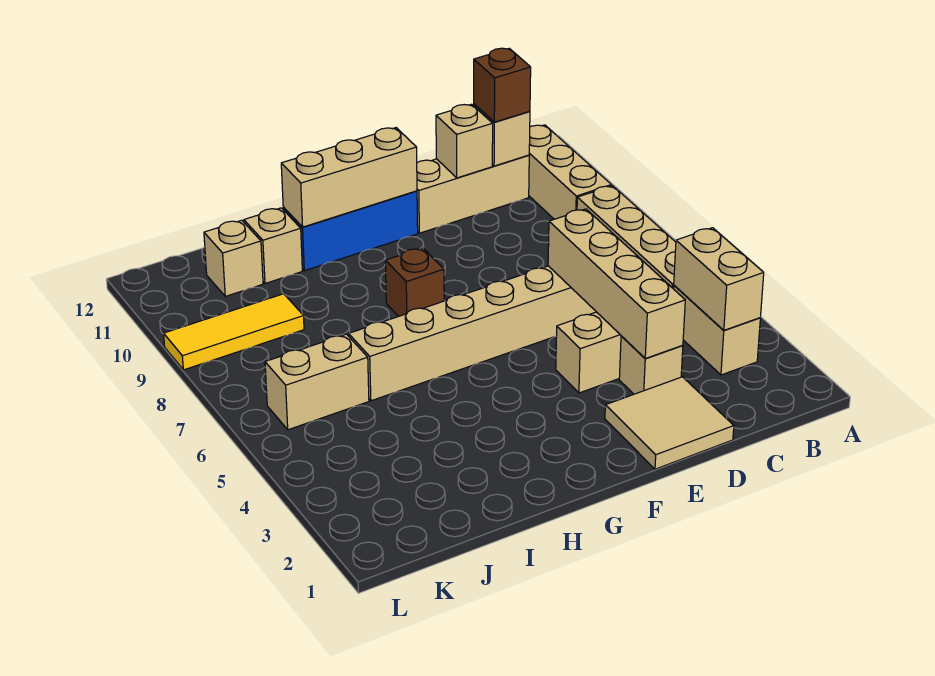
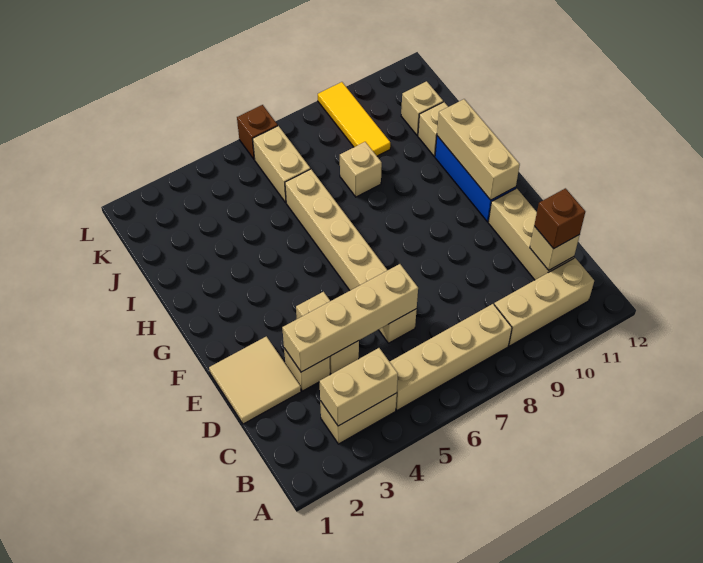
tan brick D11 level 2 -> tan brick I8 level 1
brown brick G8 level 1 -> brown brick L6 level 1

